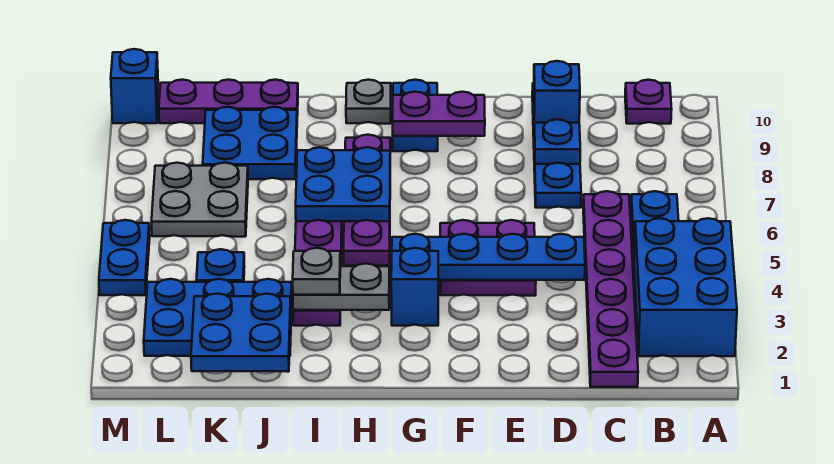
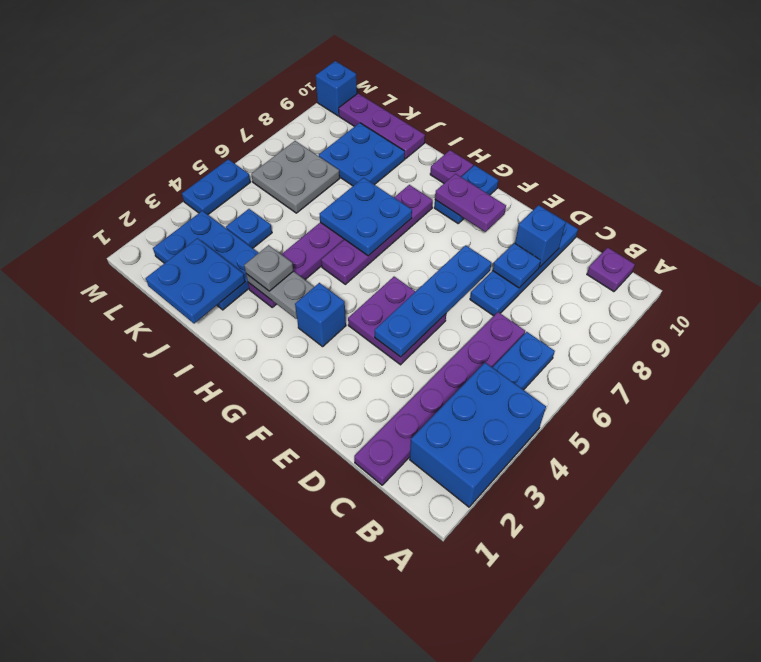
blue plate D4:G4 level 2 -> blue plate E4:E7 level 2
grey plate H10 level 1 -> purple plate H10 level 1

